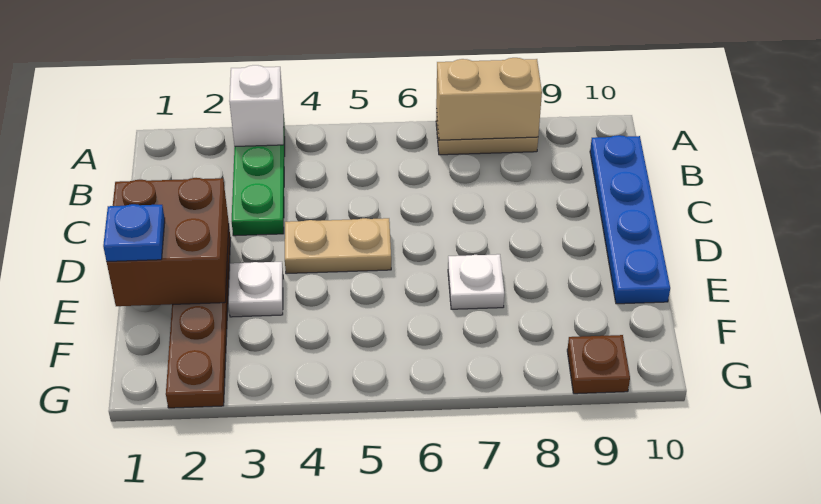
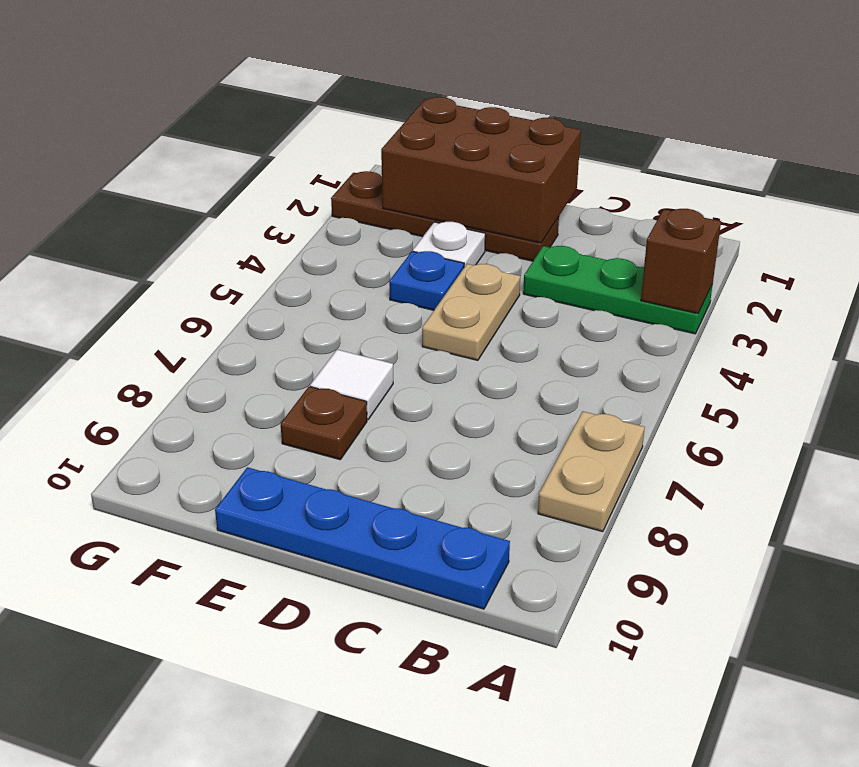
white brick A3 level 2 -> brown brick A3 level 2
tan brick A7:A8 level 2 -> none
brown brick D1:E2 level 2 -> brown brick D1:F2 level 2
blue plate E1 level 3 -> blue plate E4 level 1
white plate E7 level 1 -> white tile E7 level 1
brown plate G9 level 1 -> brown plate E8 level 1

